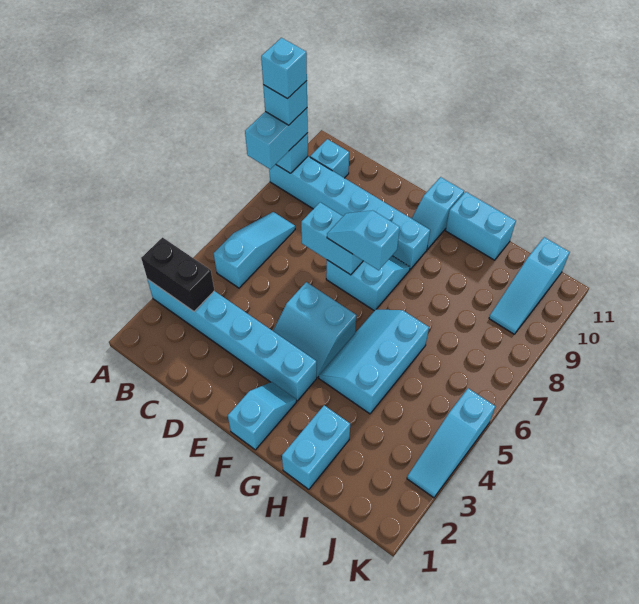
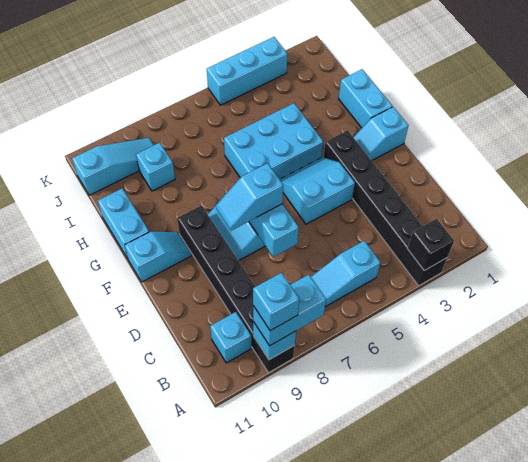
cyan brick A3:F3 level 1 -> black brick A3:F3 level 1
black brick A3:B3 level 2 -> black brick A3 level 2
cyan brick A9:F9 level 1 -> black brick A9:F9 level 1
cyan brick A9 level 5 -> cyan brick I9 level 1
cyan slope E4:F5 level 1 top 5 -> cyan slope E4:F5 level 1 top E
cyan slope E7:F7 level 3 top F -> cyan slope E7:E8 level 3 top 7
cyan slope G4:H6 level 1 top H -> cyan brick G4:H6 level 1
cyan brick H1:H2 level 1 -> cyan brick G1:H1 level 1
cyan slope K3:K5 level 1 top 5 -> cyan brick K3:K5 level 1

